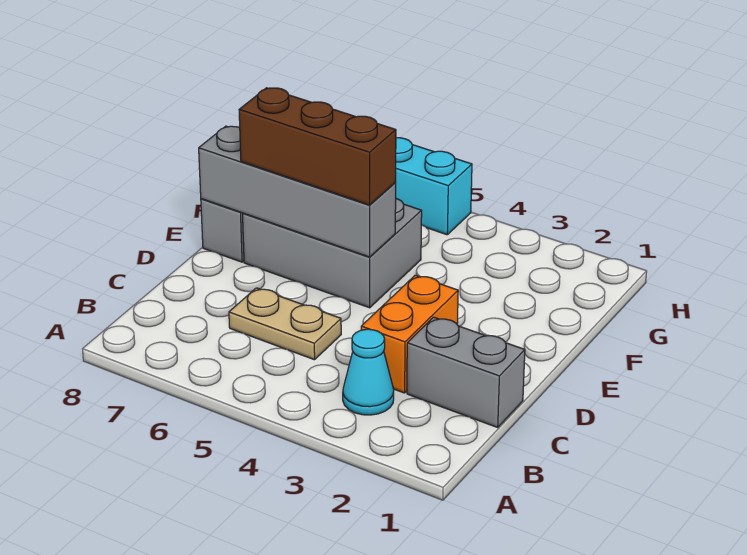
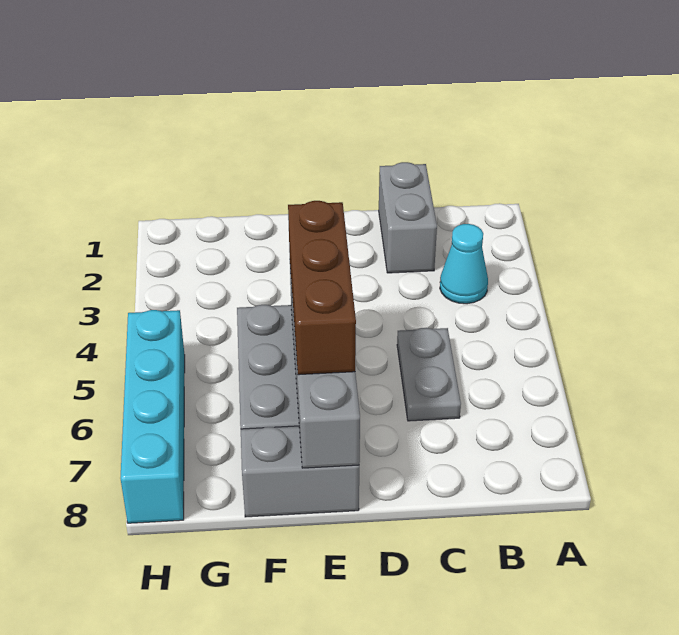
orange brick C3:D3 level 1 -> none
tan plate C5:C6 level 1 -> grey plate C5:C6 level 1

